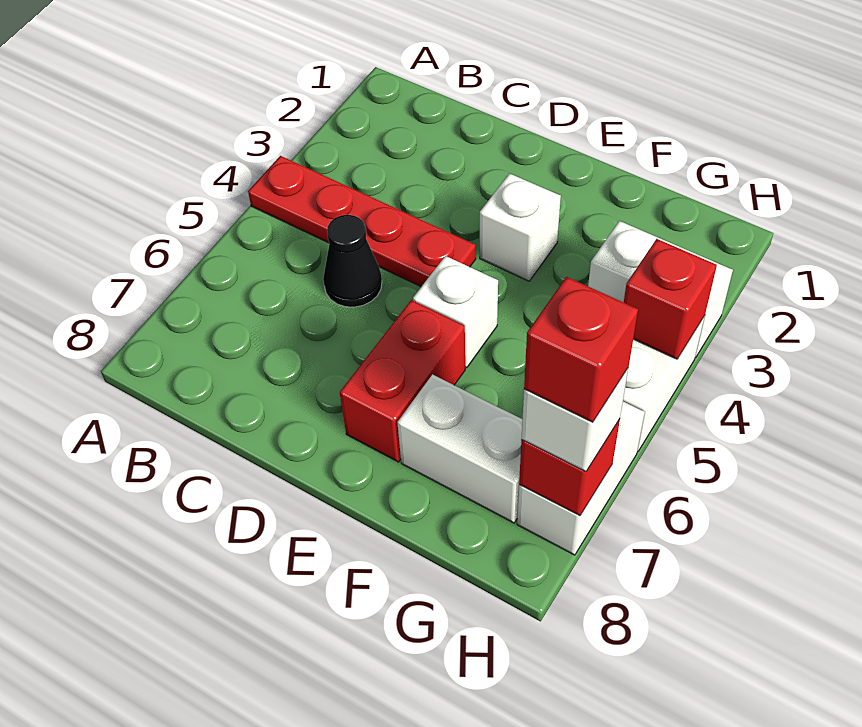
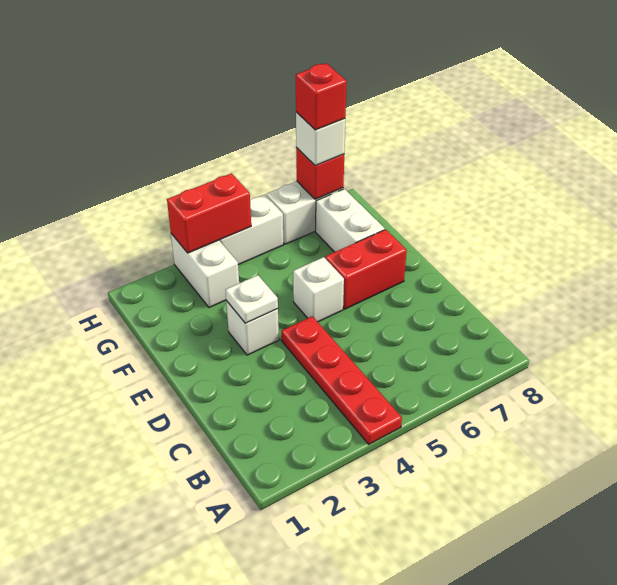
black cone C5 level 1 -> none
none -> white plate E3 level 2
red brick H4 level 2 -> red brick H3:H4 level 2

